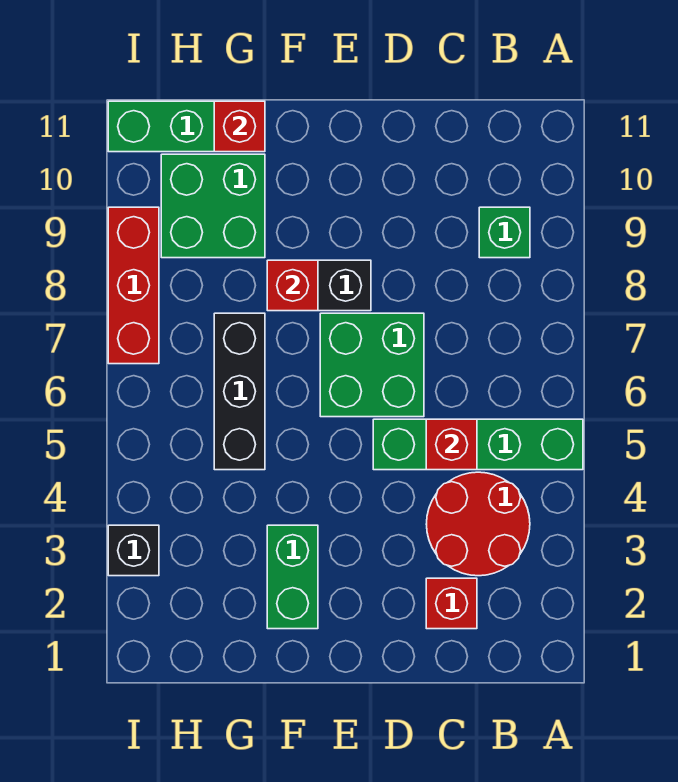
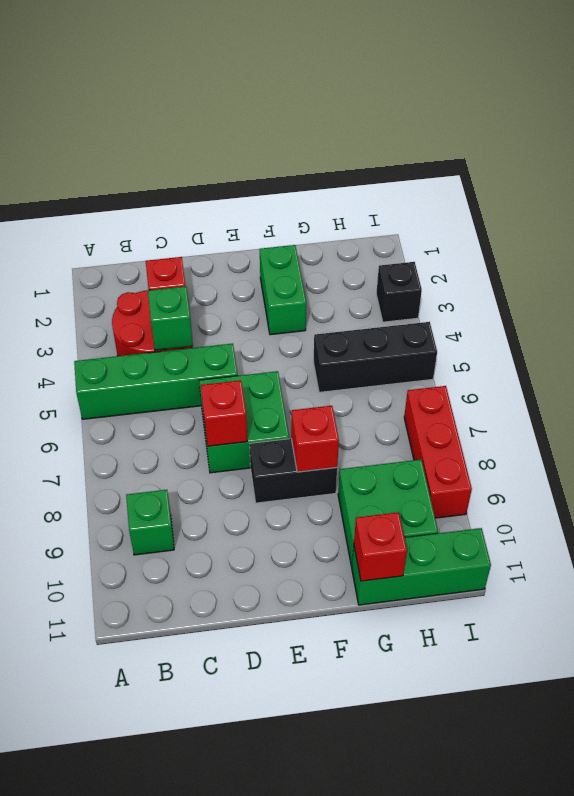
none -> green brick C4 level 2
red brick C5 level 2 -> red brick D7 level 2
black brick G5:G7 level 1 -> black brick G5:I5 level 1

